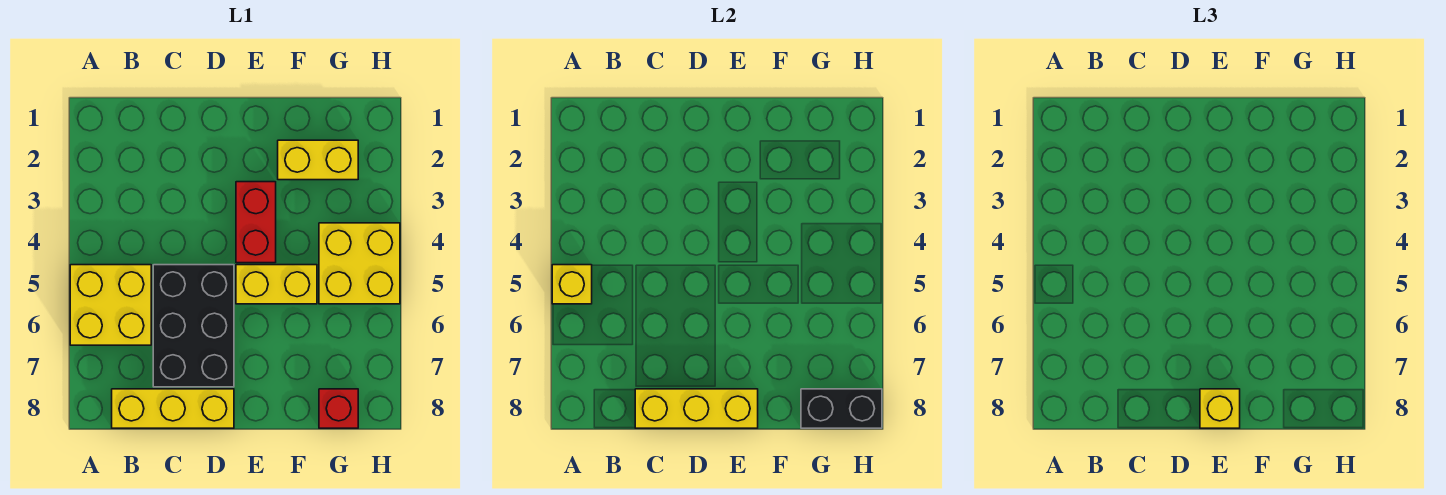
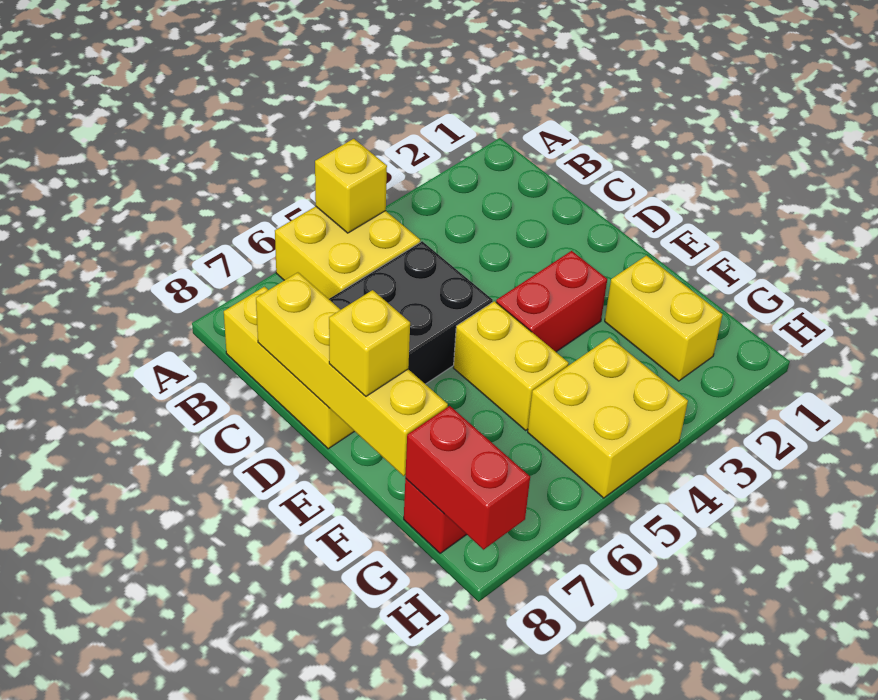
yellow brick C8:E8 level 2 -> yellow brick C8:F8 level 2
black brick G8:H8 level 2 -> red brick G8:H8 level 2

